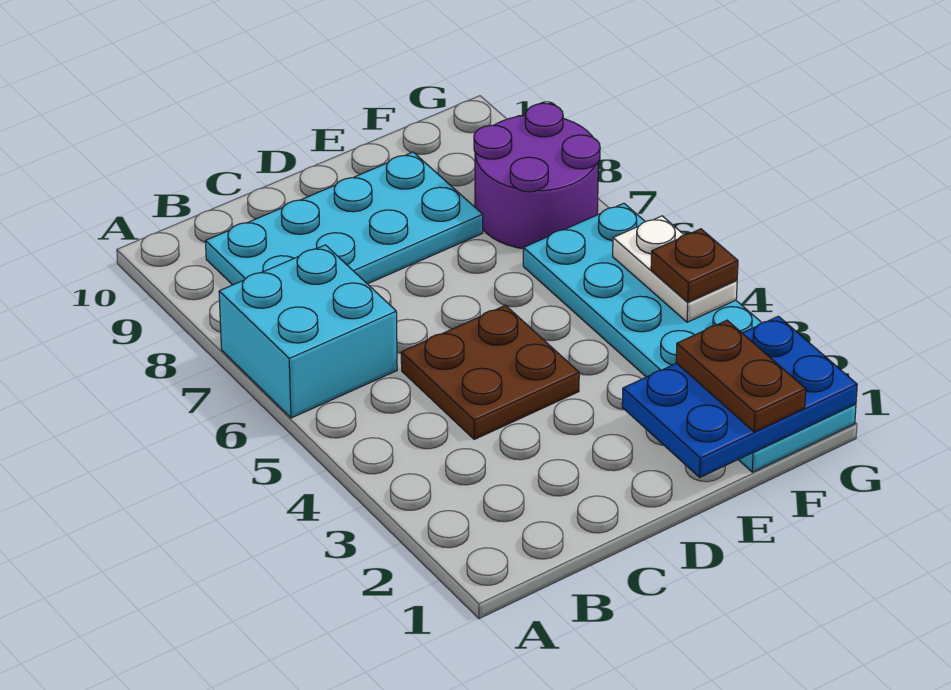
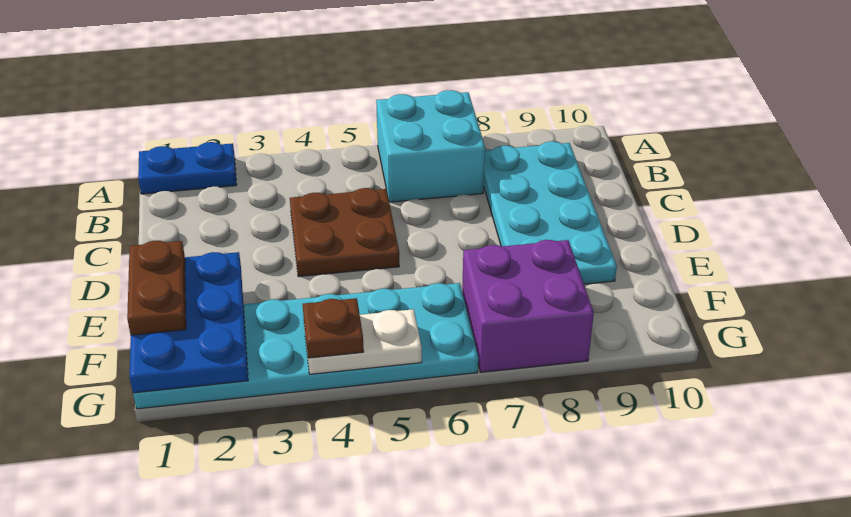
none -> blue plate A1:A2 level 1
brown plate F1:F2 level 3 -> brown plate E1:F1 level 3
purple round brick F7:G8 level 1 -> purple brick F7:G8 level 1

